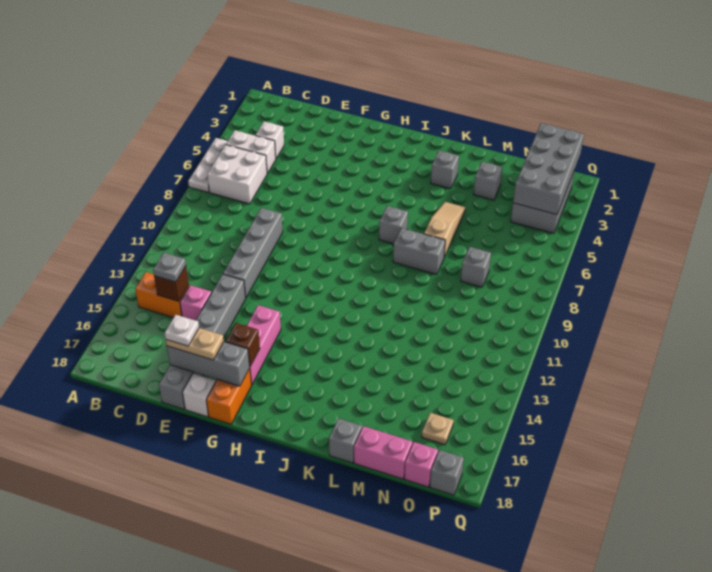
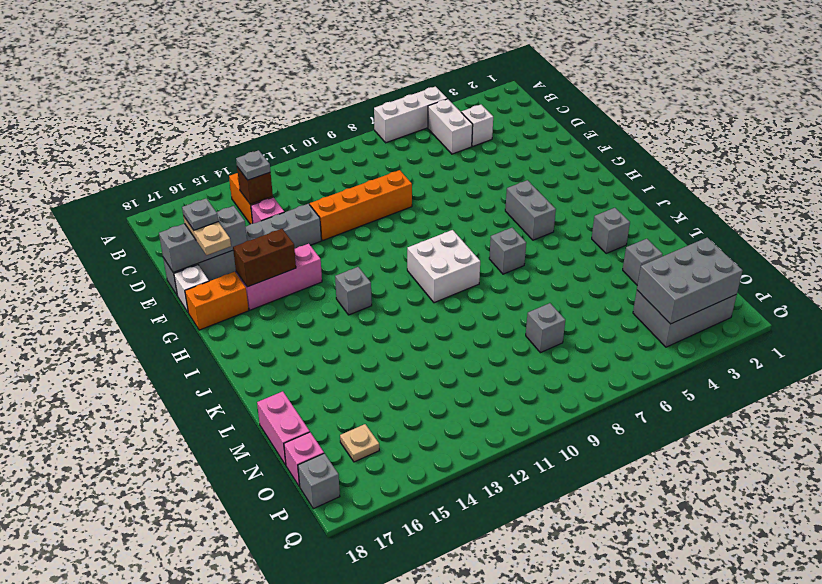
white plate A5:A7 level 1 -> white brick A5:A7 level 1
white brick B6:C7 level 1 -> white brick I9:J10 level 1
grey brick E9:E12 level 1 -> orange brick E9:E12 level 1
grey brick E17:G17 level 2 -> grey brick E16:E18 level 2
white plate E17 level 4 -> grey plate E17 level 4
brown brick G16 level 2 -> brown brick G15:G16 level 2
grey brick K8:L8 level 1 -> grey brick H5:I5 level 1
tan slope L5:L7 level 1 top 7 -> none
grey brick L18 level 1 -> grey brick I13 level 1
grey brick O1:P4 level 2 -> grey brick O2:P4 level 2

